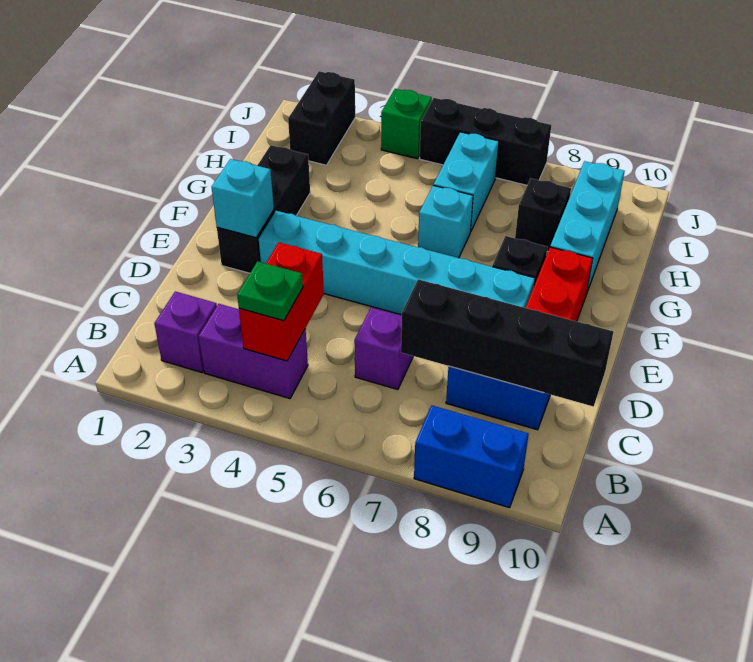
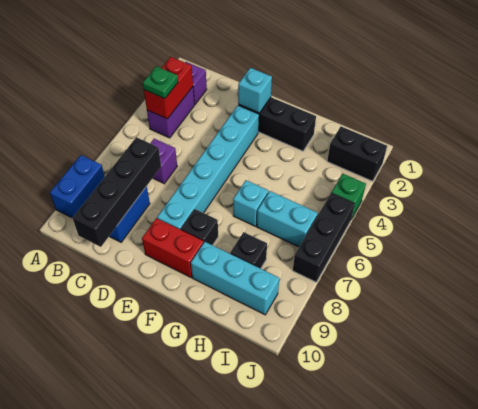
red brick B4:C4 level 2 -> red brick B3:B4 level 2

